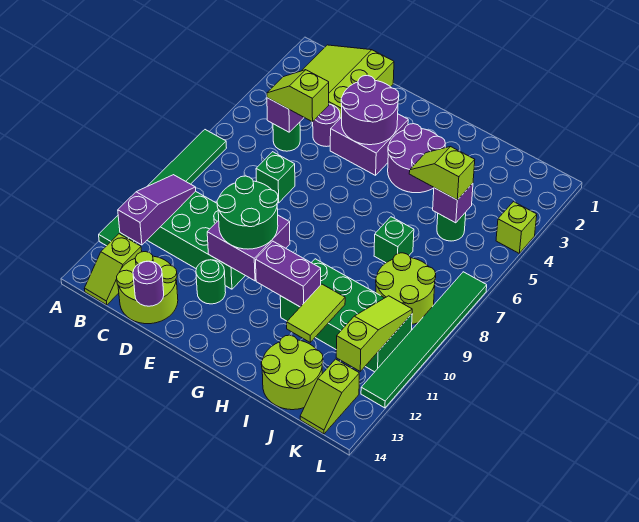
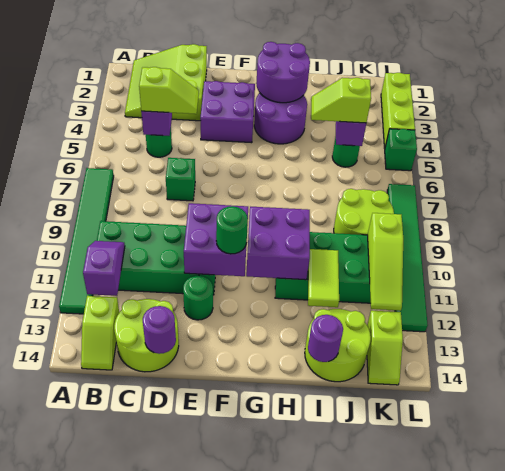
purple slope B10:B12 level 2 top 12 -> purple slope B11:B12 level 2 top 12
lime slope C5:D5 level 3 top D -> lime slope C5:D5 level 3 top C
purple round brick D4 level 1 -> purple round brick I14 level 2
purple round brick E3:F4 level 2 -> purple round brick G2:H3 level 2
green round brick E10:F11 level 3 -> green round brick F11 level 3
purple brick G11:H11 level 2 -> purple brick G10:H11 level 2
green brick I7 level 1 -> green brick L5 level 1
lime slope K10:K12 level 2 top 12 -> lime slope K10:K12 level 2 top 10
lime brick L4 level 1 -> lime brick L2:L4 level 1

